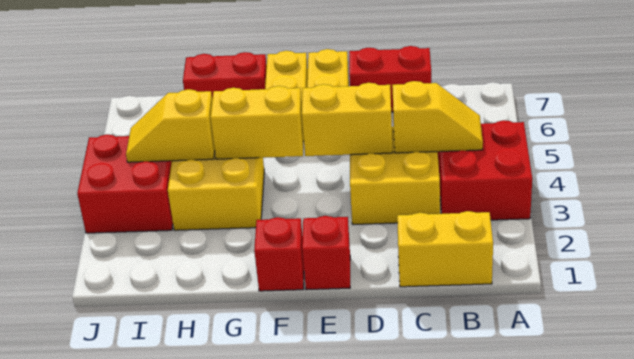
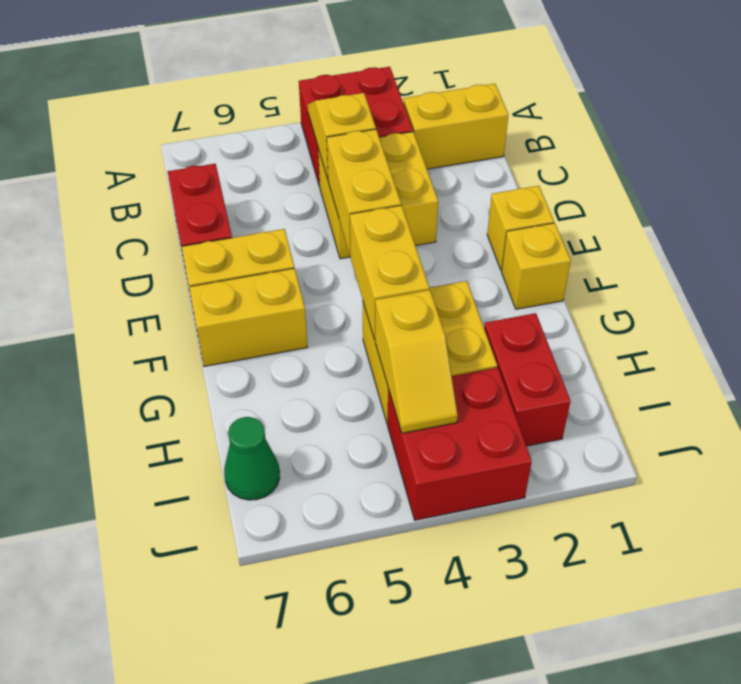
yellow brick B1:C1 level 1 -> yellow brick B1:B2 level 1
red brick E1 level 1 -> yellow brick E1 level 1
red brick F1 level 1 -> yellow brick F1 level 1
red brick G7:H7 level 1 -> red brick H2:I2 level 1
none -> green cone I7 level 1

